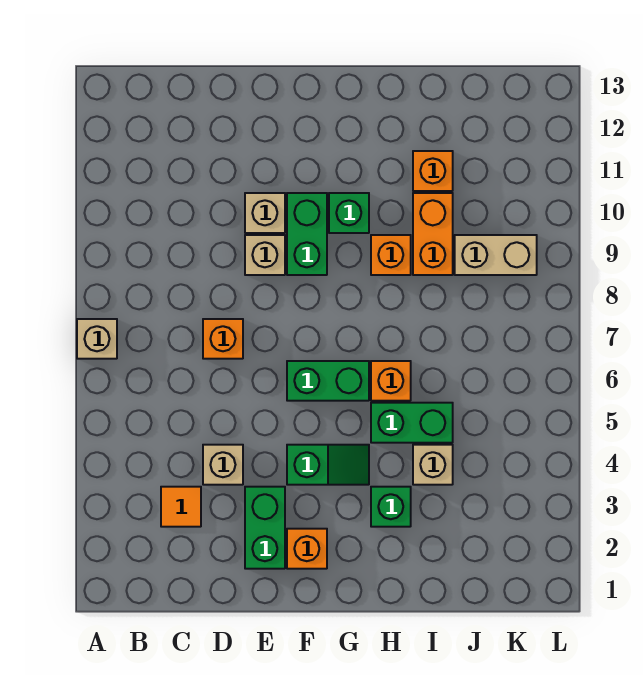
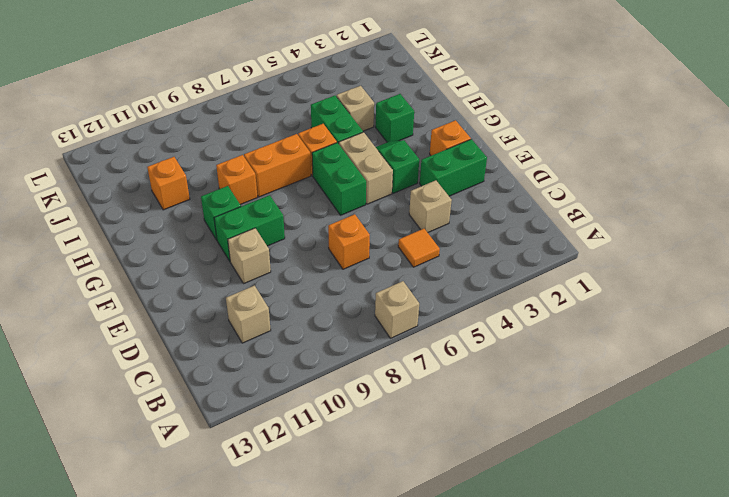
orange tile C3 level 1 -> orange tile C5 level 1
tan brick E9 level 1 -> tan brick C11 level 1
orange brick I9:I10 level 1 -> orange brick H7:H8 level 1
tan brick J9:K9 level 1 -> tan brick F5:G5 level 1

